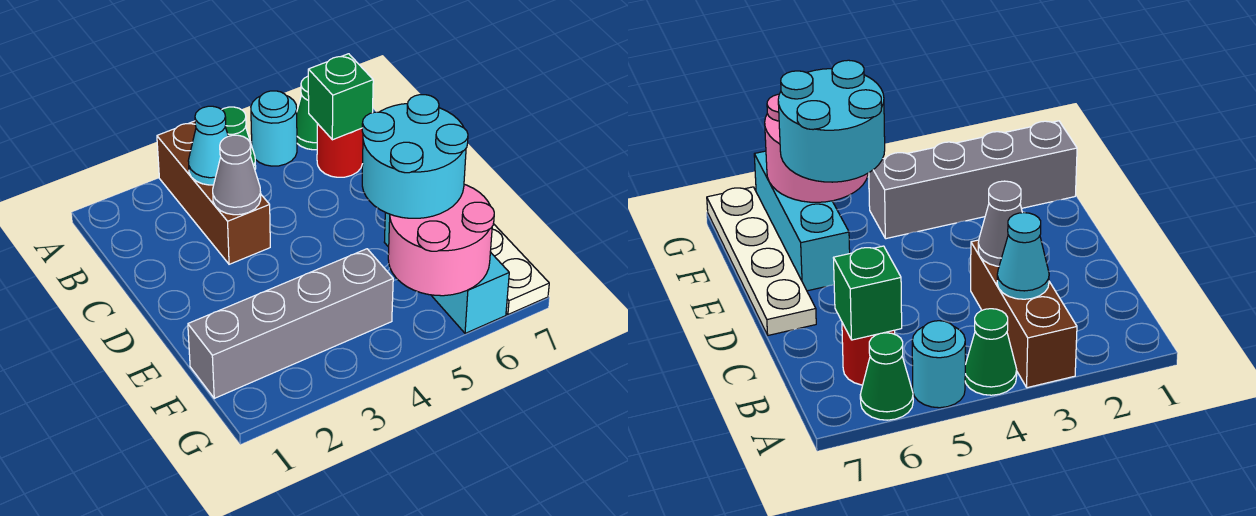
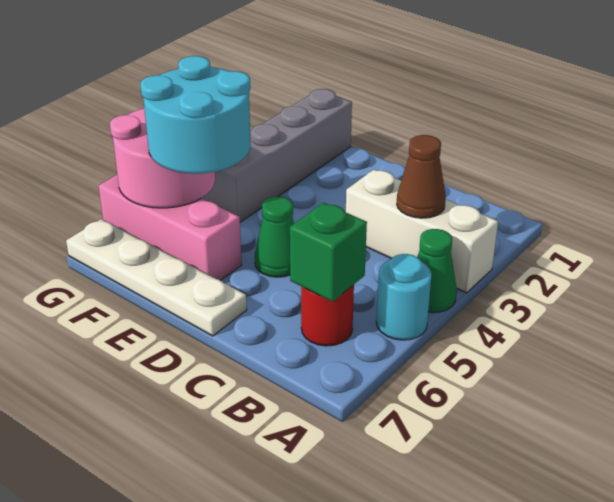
brown brick A3:C3 level 1 -> white brick A3:C3 level 1
green cone A6 level 1 -> green cone D5 level 1
cyan cone B3 level 2 -> brown cone B3 level 2
grey cone C3 level 2 -> none
cyan brick E6:G6 level 1 -> pink brick E6:G6 level 1

